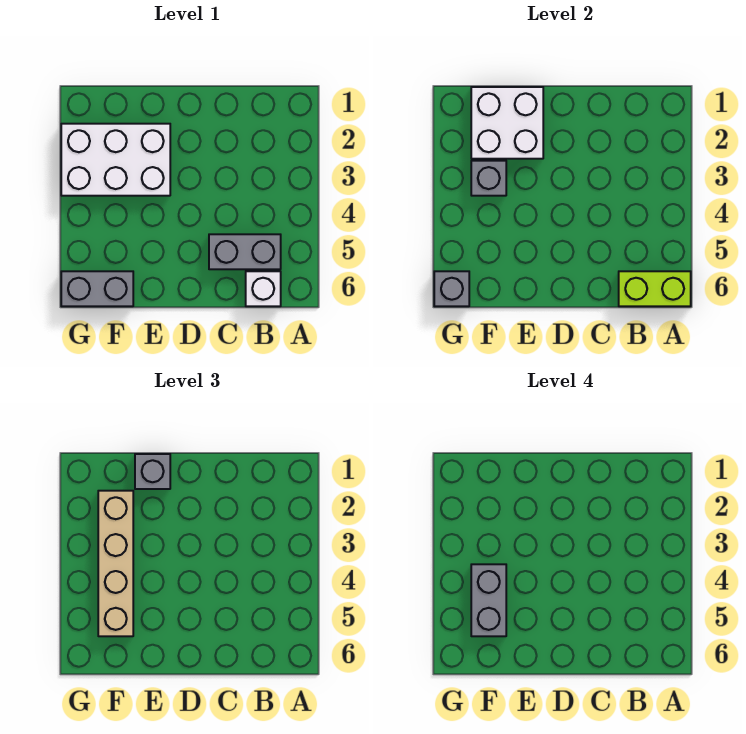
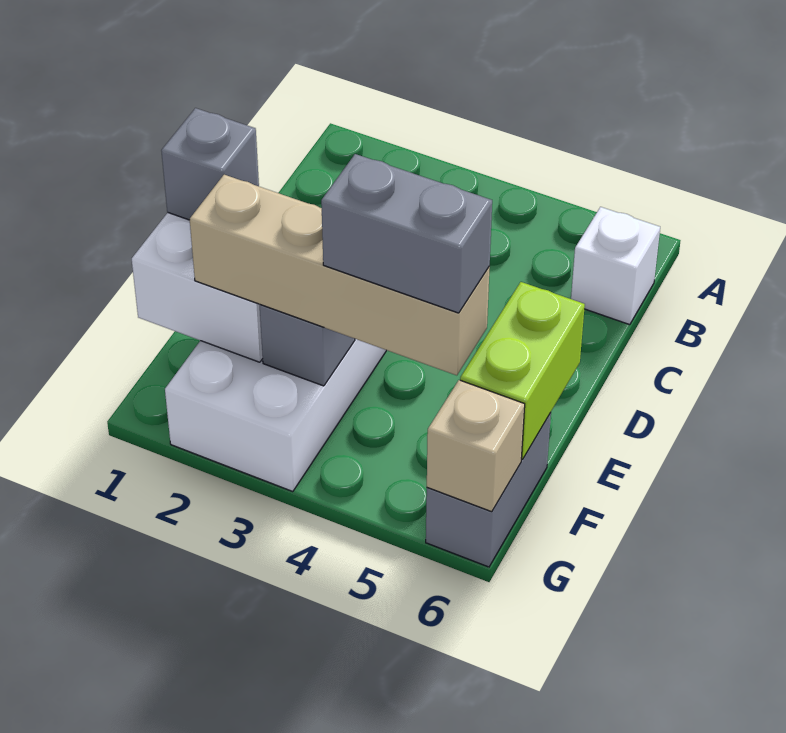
lime brick A6:B6 level 2 -> lime brick E6:F6 level 2
grey brick B5:C5 level 1 -> none
grey brick G6 level 2 -> tan brick G6 level 2

